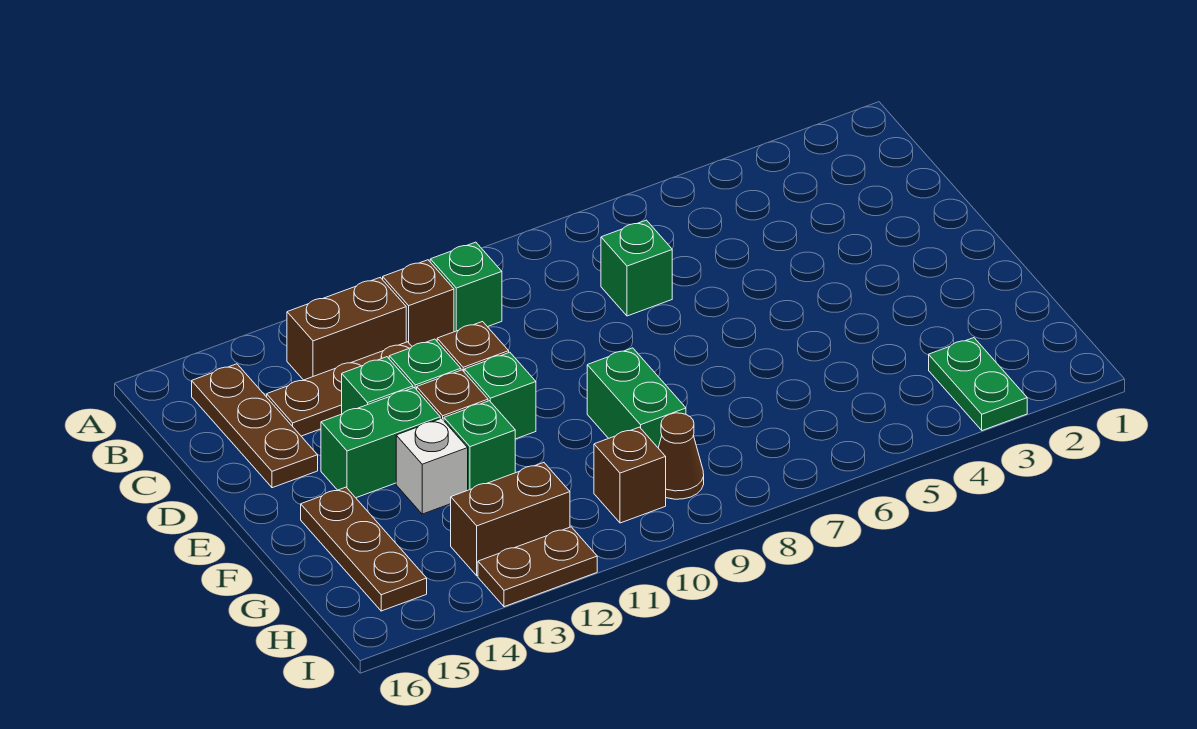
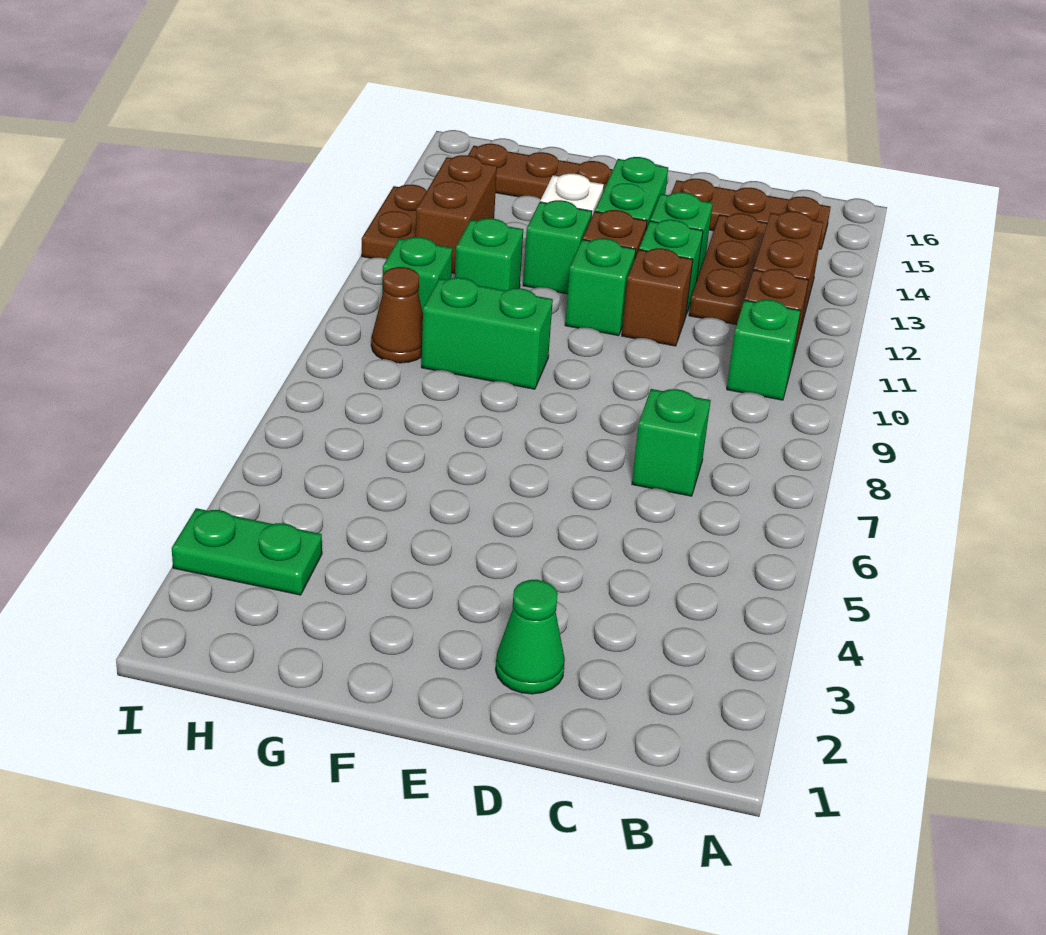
none -> green cone D2 level 1
none -> green brick G11 level 1
brown brick H10 level 1 -> green brick H10 level 1

